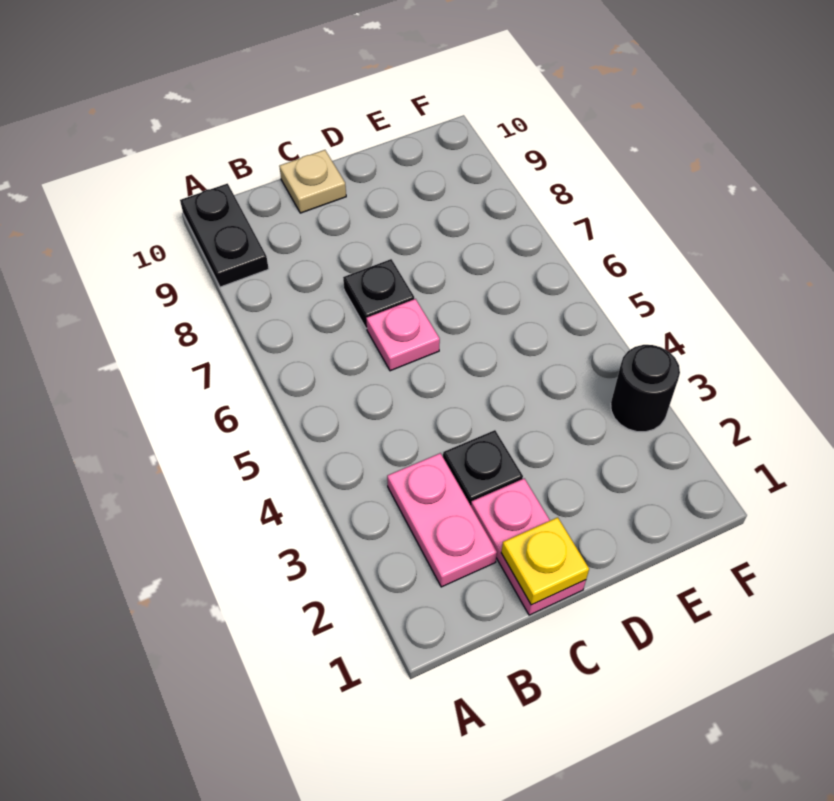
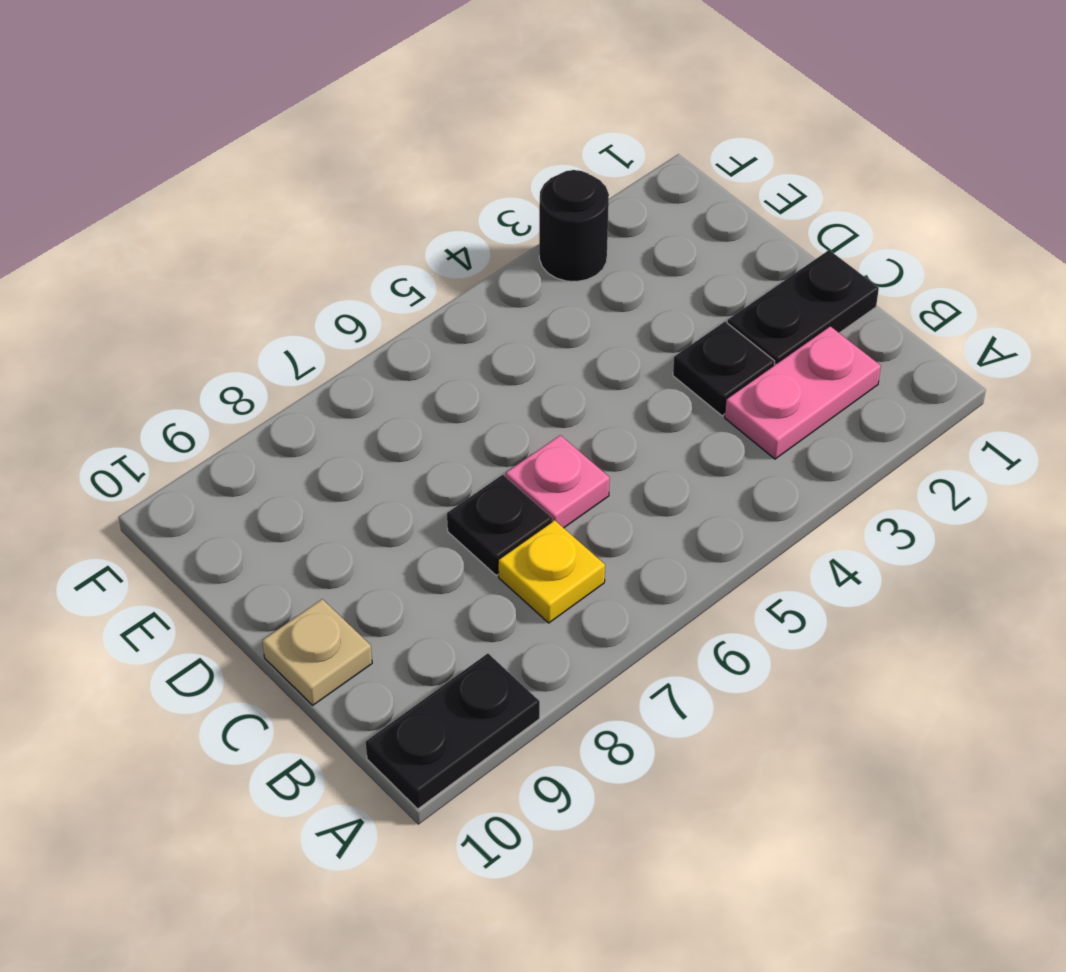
pink plate C1:C2 level 1 -> black plate C1:C2 level 1
yellow plate C1 level 2 -> yellow plate B7 level 1

